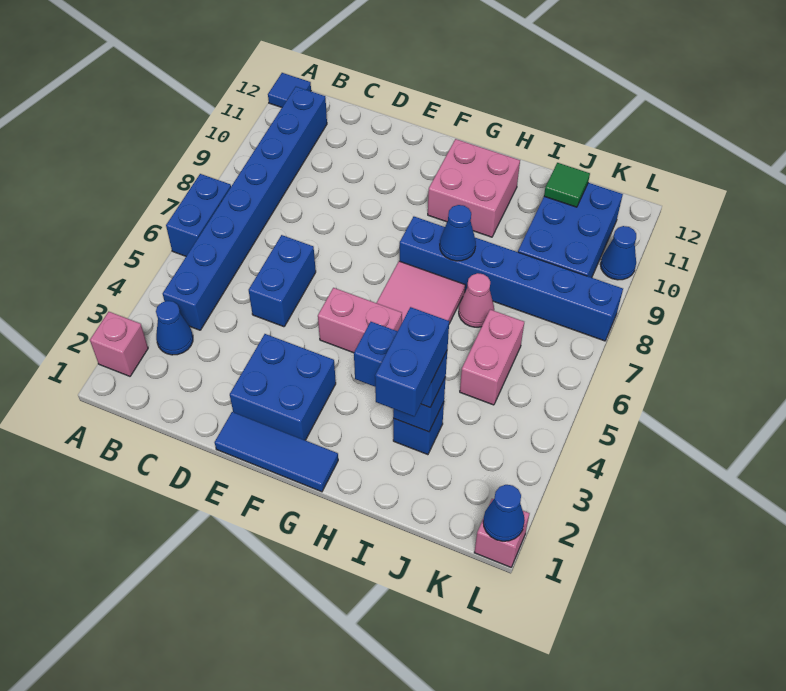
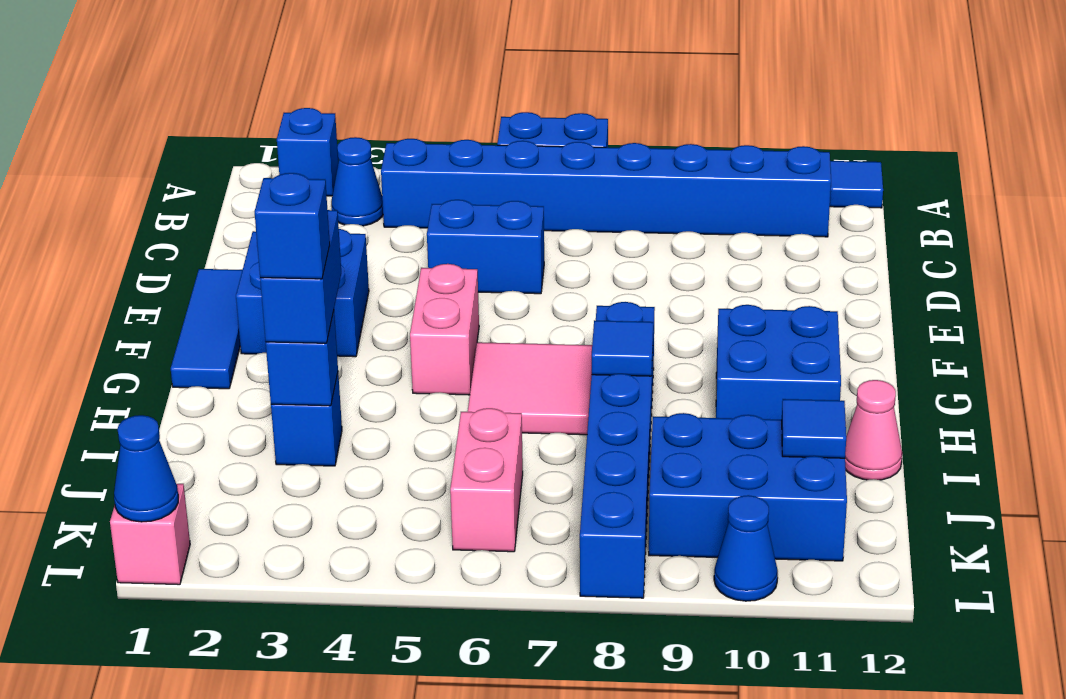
pink brick A2 level 1 -> blue brick A2 level 1
pink brick G10:H11 level 1 -> blue brick G10:H11 level 1
blue cone H8 level 2 -> blue tile H8 level 2
blue brick I2:I3 level 4 -> blue brick I3 level 4
pink cone I7 level 1 -> pink cone I12 level 1
pink brick J5:J6 level 1 -> pink brick J6:K6 level 1
green tile J11 level 2 -> blue tile J11 level 2

